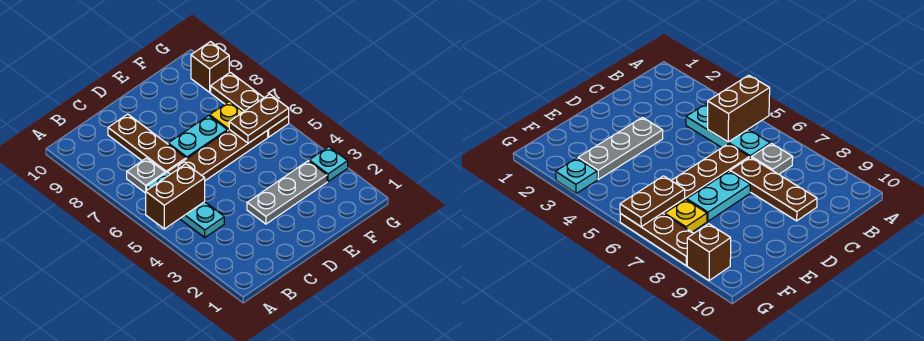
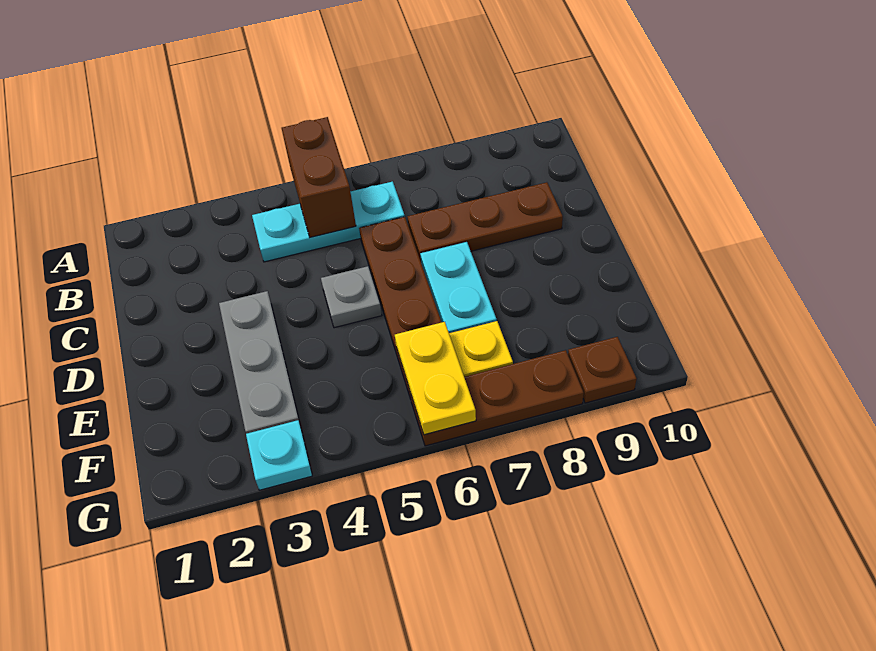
grey plate B7 level 1 -> grey plate D5 level 1
brown plate F6:G6 level 2 -> yellow plate F6:G6 level 2
brown brick G9 level 1 -> brown plate G9 level 1

